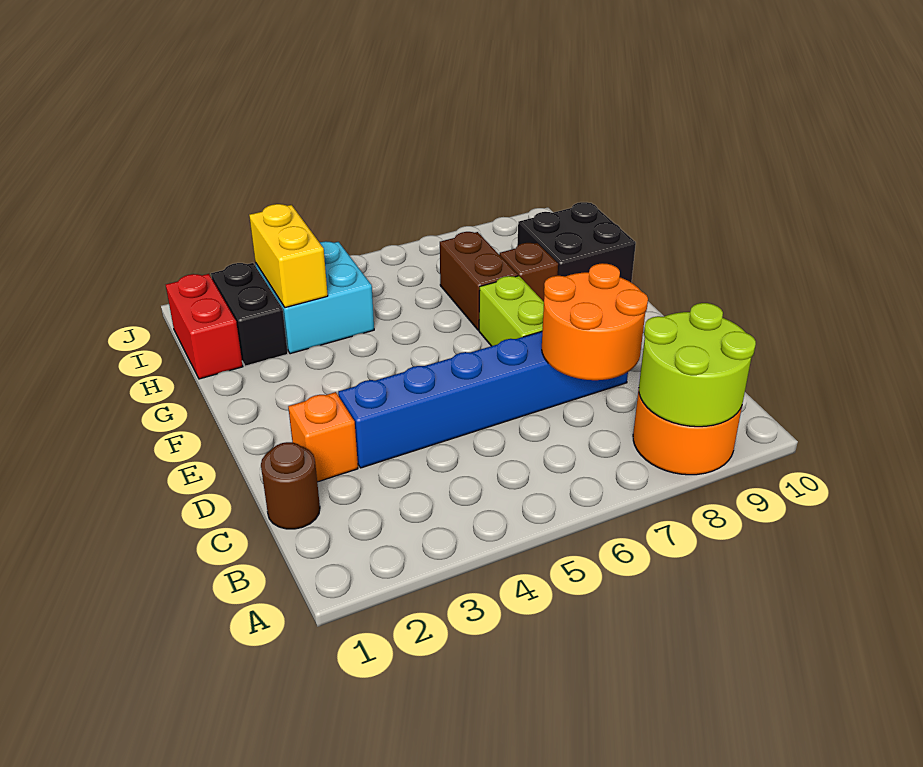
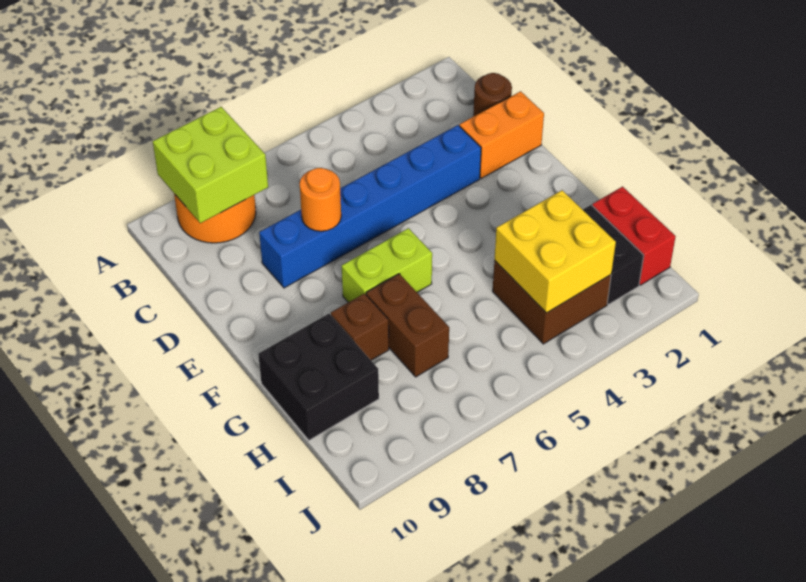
lime round brick A8:B9 level 2 -> lime brick A8:B9 level 2
orange round brick C7:D8 level 2 -> orange round brick D7 level 2
orange brick D2 level 1 -> orange brick D1:D2 level 1
lime brick E7:F7 level 1 -> lime brick F6:F7 level 1
cyan brick H3:I4 level 1 -> brown brick H3:I4 level 1
yellow brick H3:I3 level 2 -> yellow brick H3:I4 level 2

